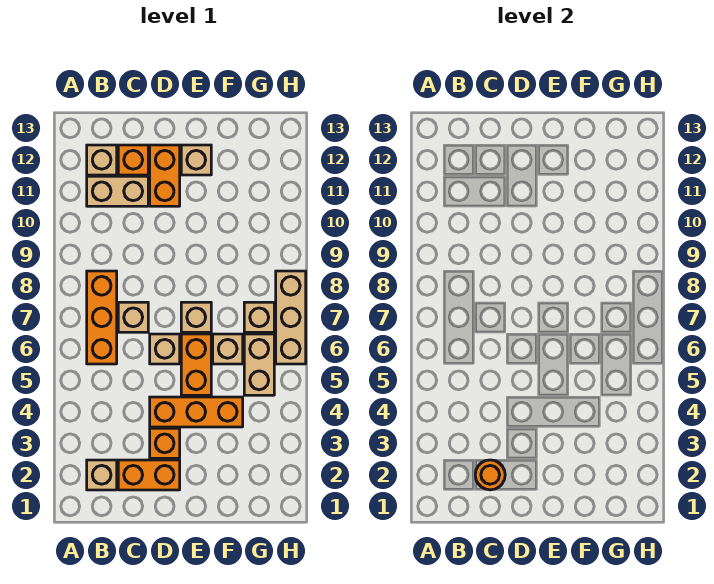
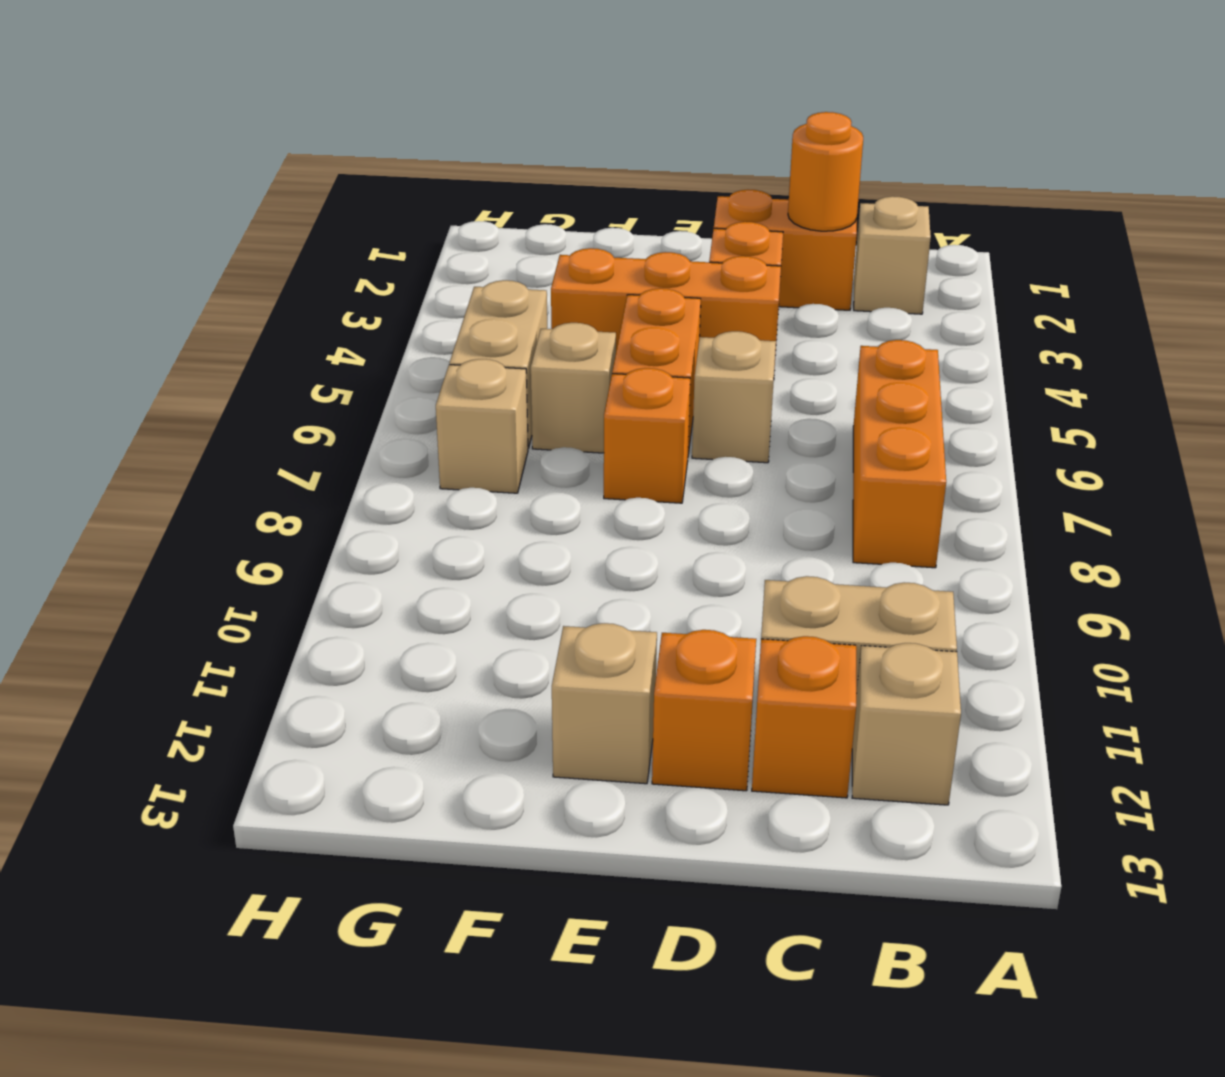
tan brick C7 level 1 -> none
orange brick D11:D12 level 1 -> orange brick D12 level 1
tan brick E7 level 1 -> orange brick E7 level 1
tan brick H6:H8 level 1 -> none

